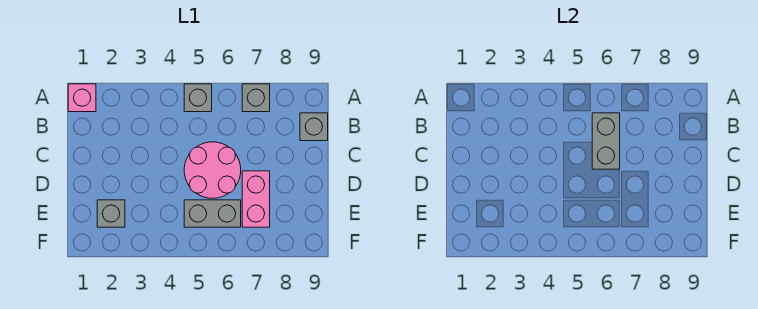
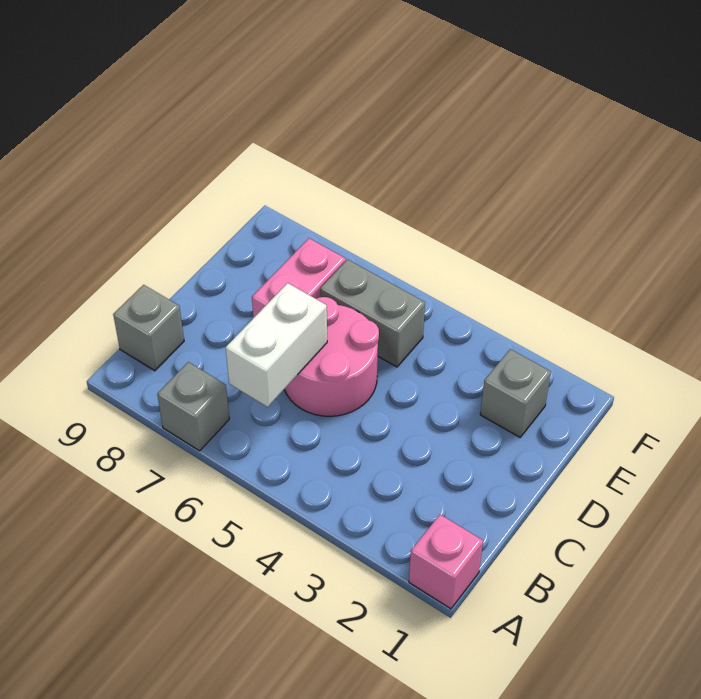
grey brick A5 level 1 -> none
grey brick B6:C6 level 2 -> white brick B6:C6 level 2

